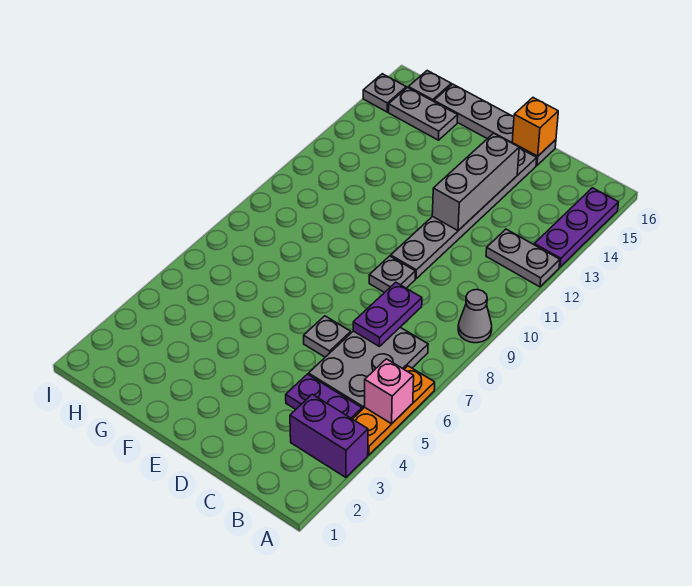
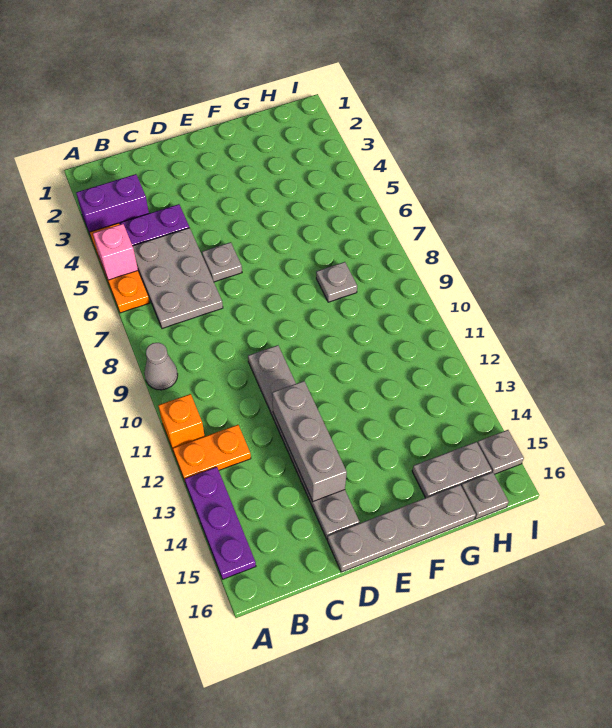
grey plate A12:B12 level 1 -> orange plate A12:B12 level 1
purple plate C7:C8 level 2 -> none
grey plate D9 level 1 -> grey plate G8 level 1
orange brick D16 level 2 -> orange brick A11 level 1

